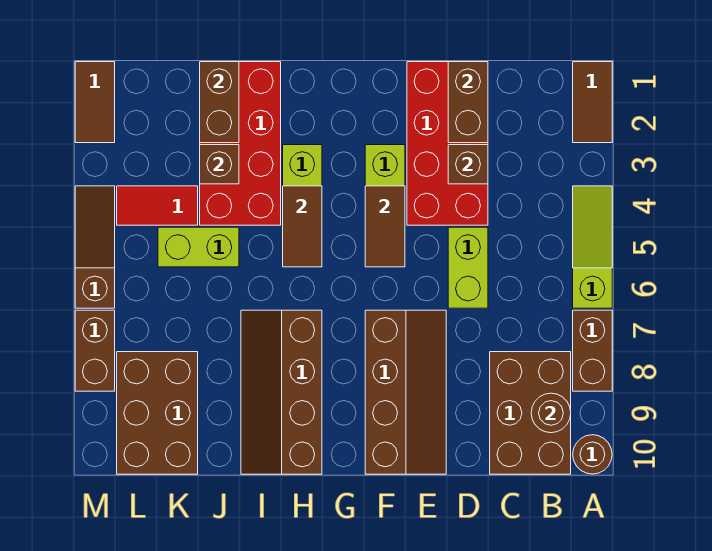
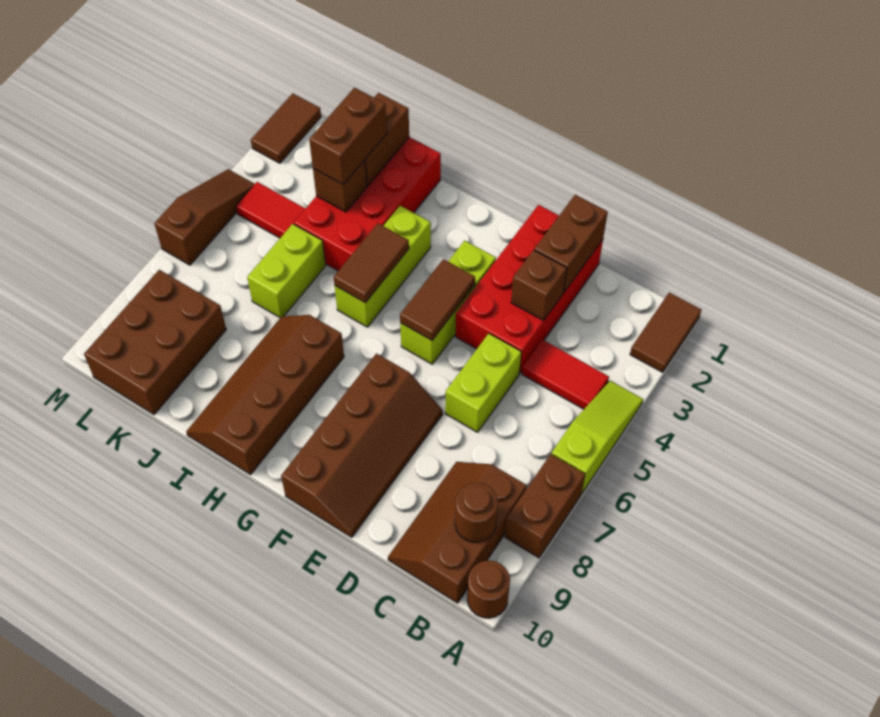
none -> red tile B4:C4 level 1
brown brick B8:C10 level 1 -> brown slope B8:C10 level 1 top B
lime brick J5:K5 level 1 -> lime brick J5:J6 level 1
brown brick M7:M8 level 1 -> brown brick J2:J3 level 3

